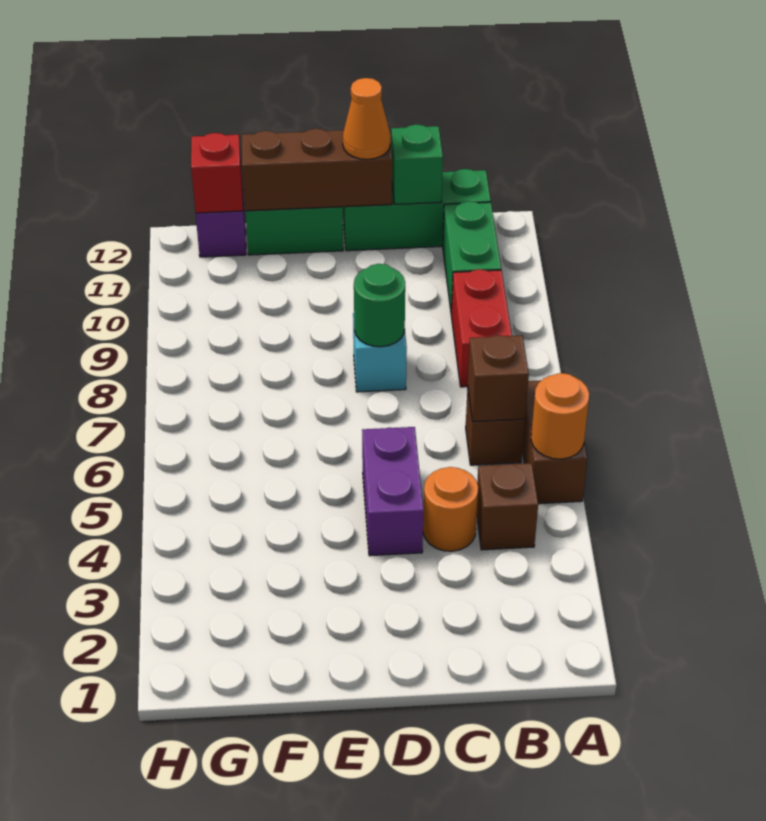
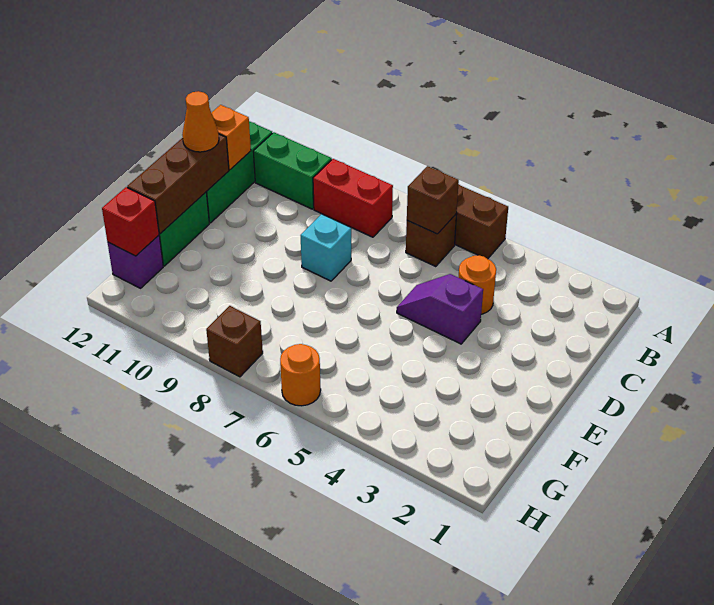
orange round brick A5 level 2 -> orange round brick H6 level 1
brown brick B4 level 1 -> brown brick H8 level 1
green brick C12 level 2 -> orange brick C12 level 2
purple brick D4:D5 level 1 -> purple slope D4:D5 level 1 top 4
green round brick D8 level 2 -> none

